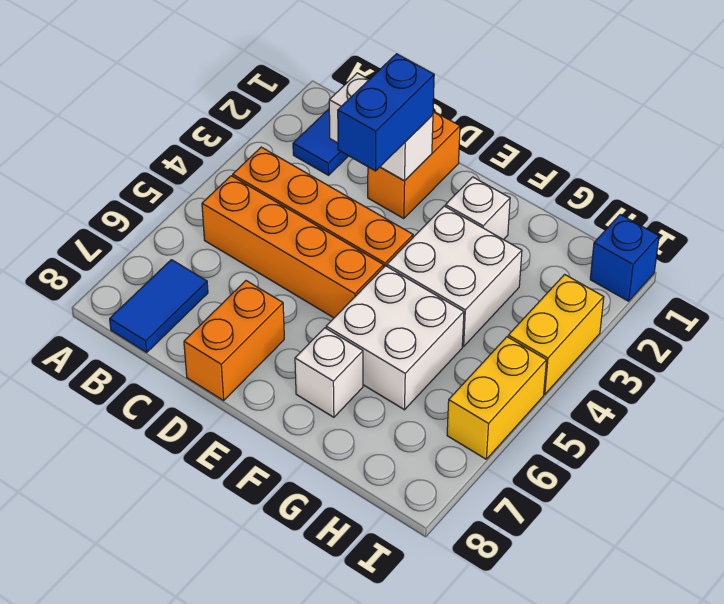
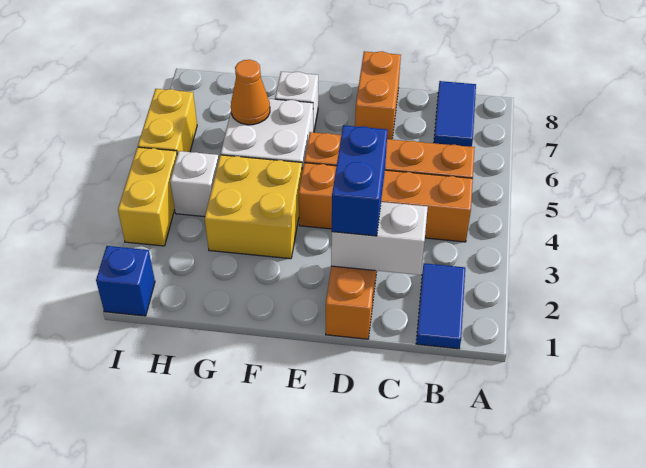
white brick F2 level 1 -> white brick H4 level 1
white brick F3:G4 level 1 -> yellow brick F3:G4 level 1
none -> orange cone G6 level 2

